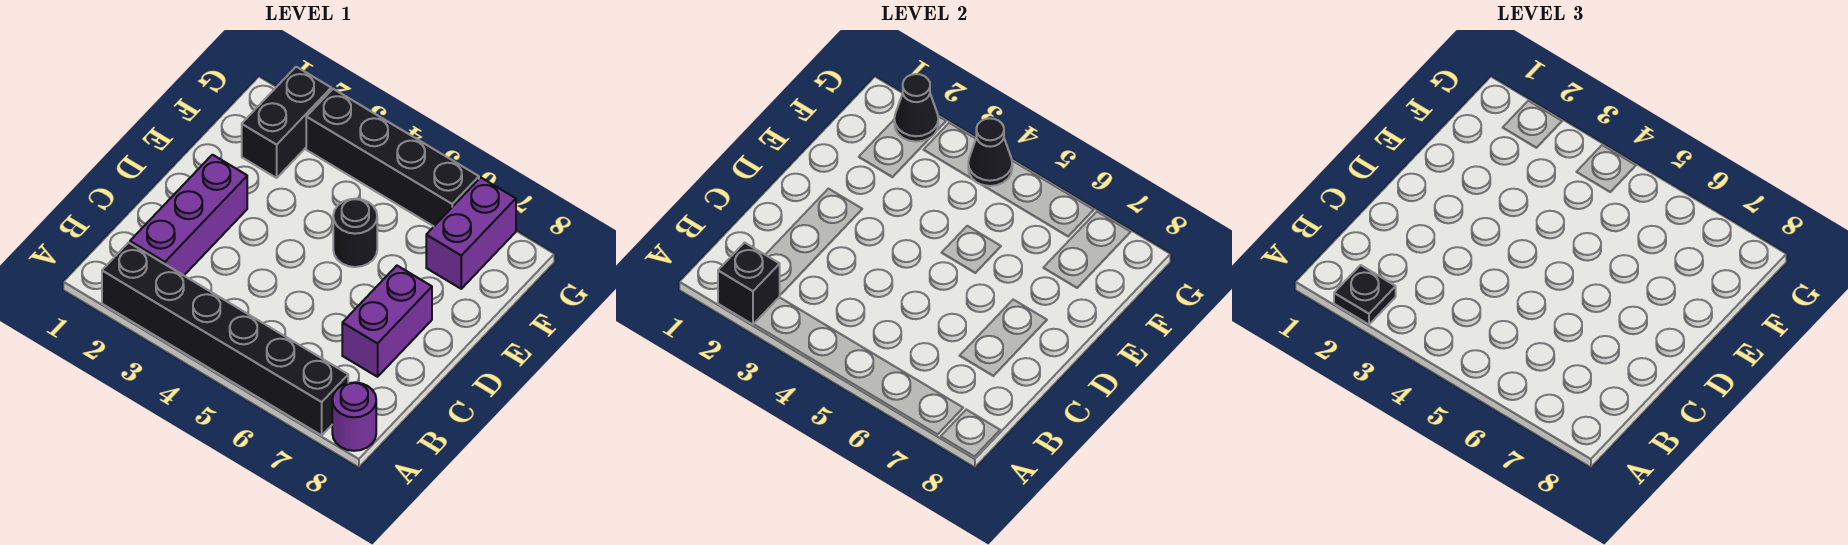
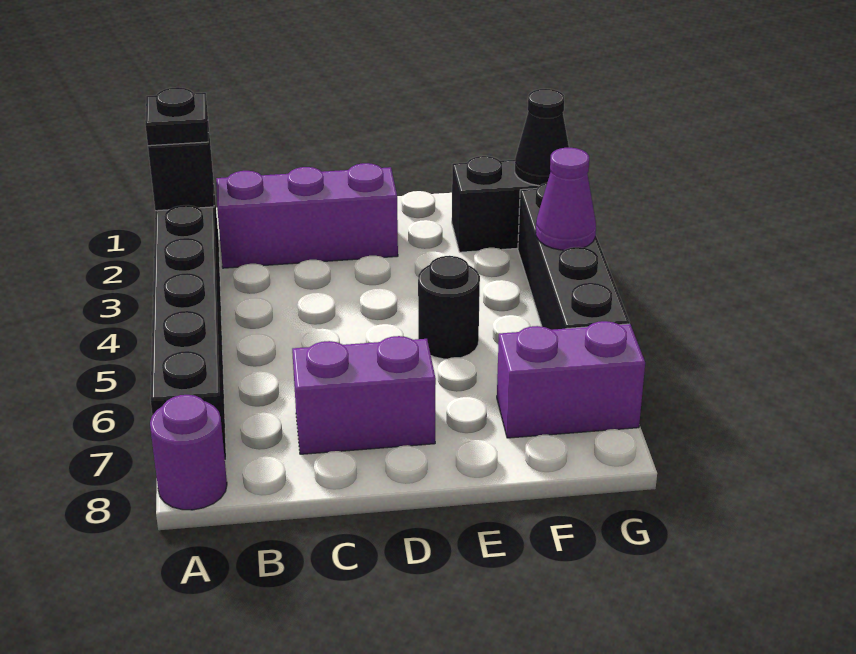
black cone G4 level 2 -> purple cone G4 level 2

